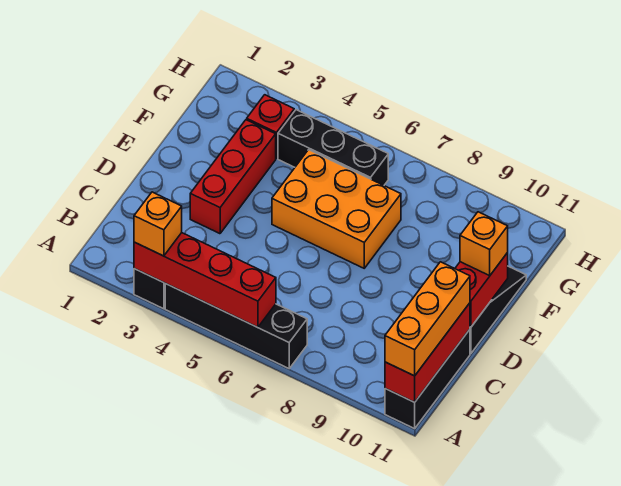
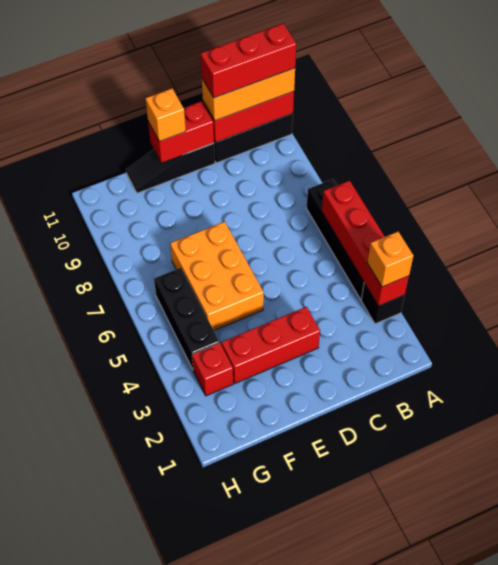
none -> red brick A11:C11 level 4

